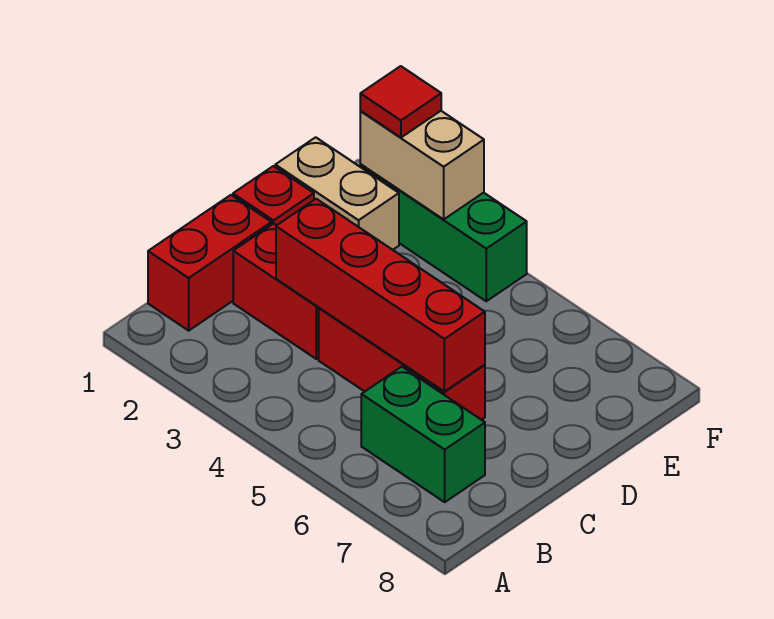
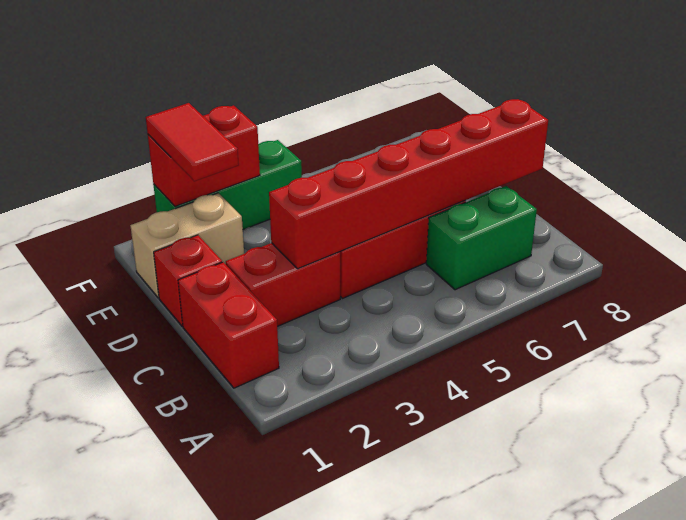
red brick C3:C6 level 2 -> red brick C3:C8 level 2
tan brick F2:F3 level 2 -> red brick F2:F3 level 2
red tile F2 level 3 -> red tile E2:F2 level 3

